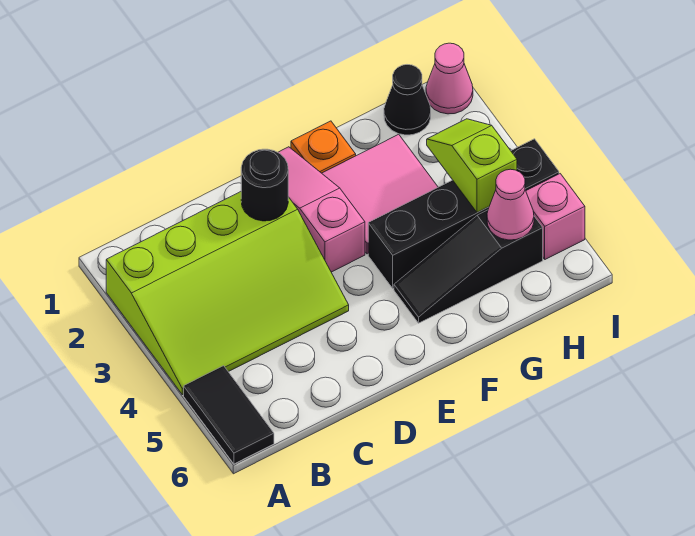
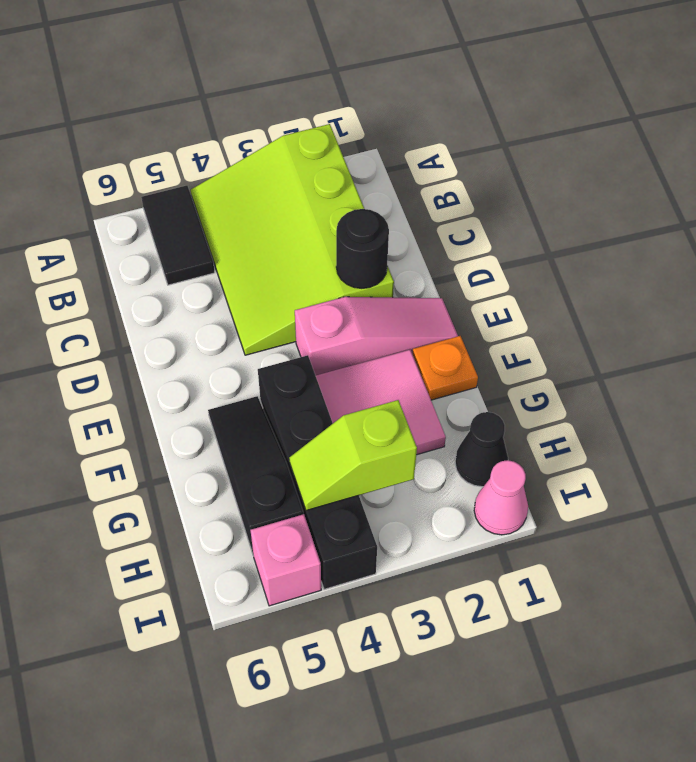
black tile A5:A6 level 1 -> black tile A5:B5 level 1
lime slope H3:H4 level 2 top 4 -> lime slope H3:H4 level 2 top 3
pink cone H5 level 2 -> none

